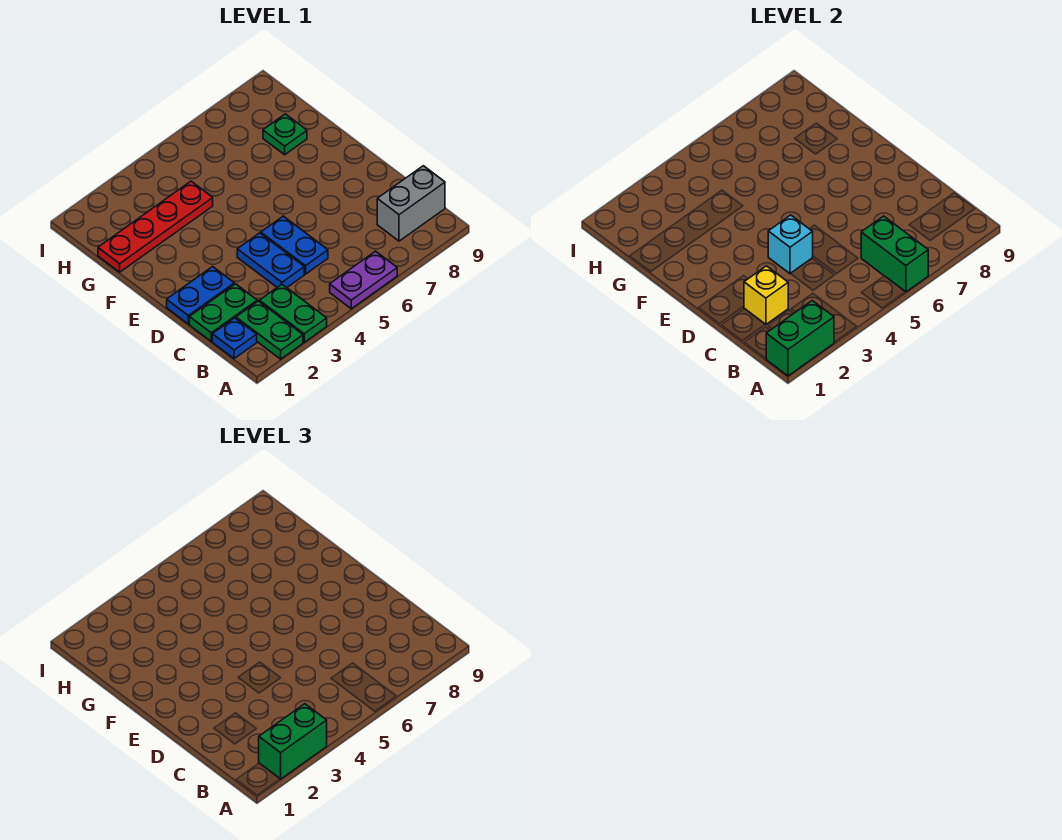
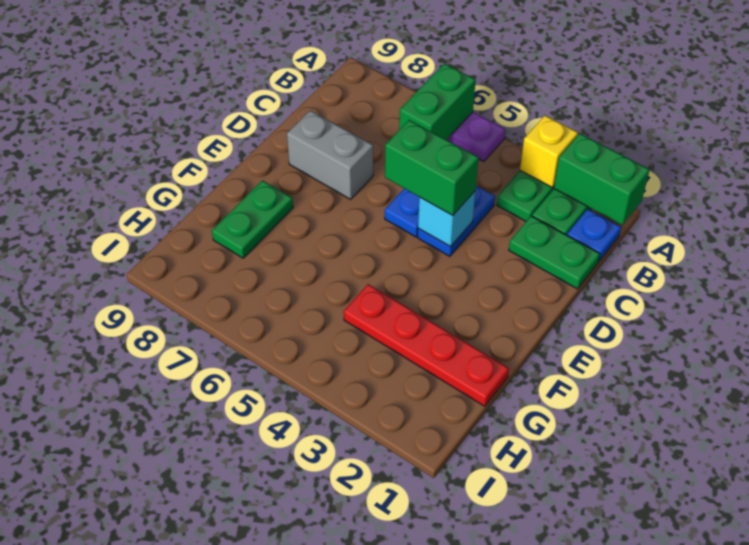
green brick A2:A3 level 3 -> green brick D4:D5 level 3
grey brick B8:B9 level 1 -> grey brick D7:D8 level 1
yellow brick C2 level 2 -> yellow brick A3 level 2
blue plate D1:D2 level 1 -> none
green plate G8 level 1 -> green plate F8:G8 level 1

